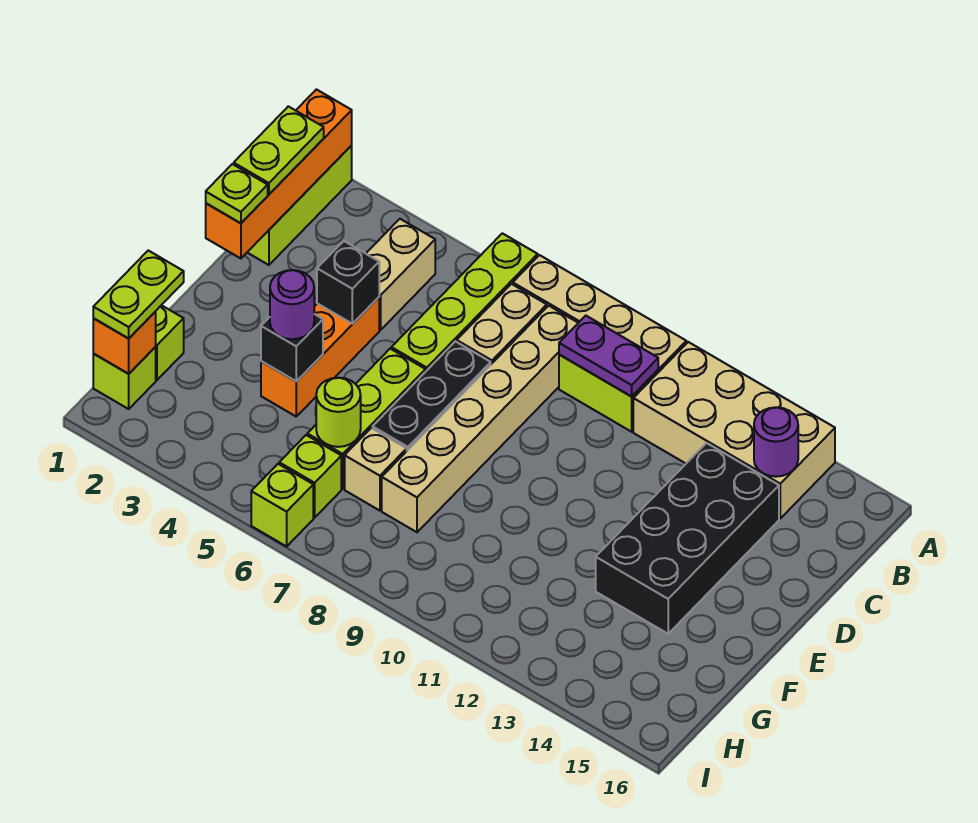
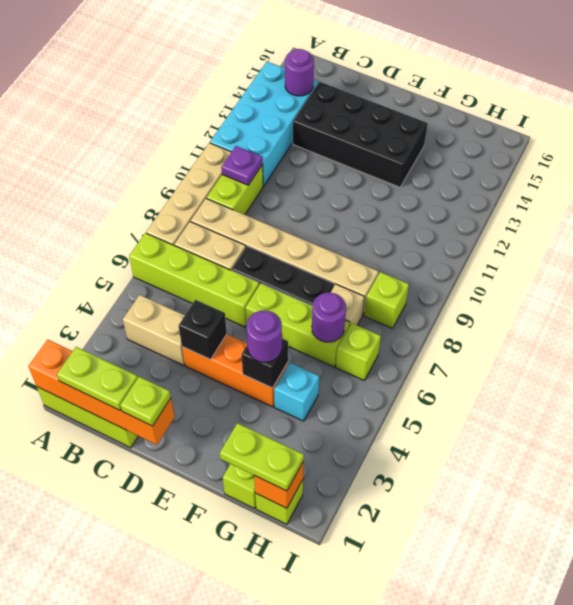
tan brick A11:B14 level 1 -> cyan brick A11:B14 level 1
purple plate B9:B10 level 2 -> purple plate B10 level 2
none -> cyan brick G4 level 1
lime round brick G6 level 2 -> purple round brick G6 level 2
lime brick I6 level 1 -> lime brick H8 level 1

